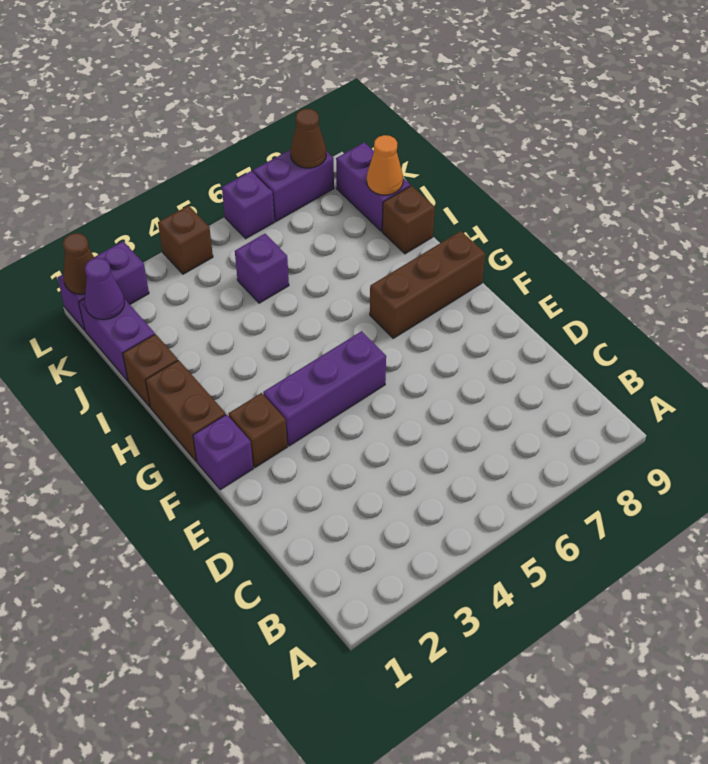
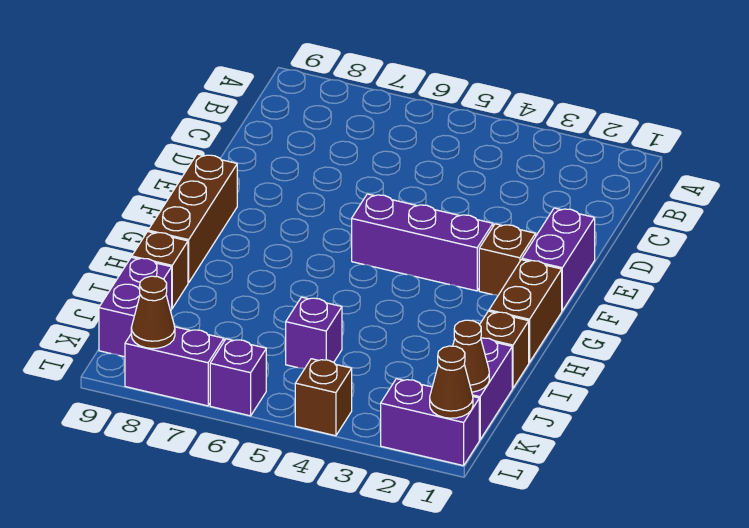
purple brick F1 level 1 -> purple brick E1:F1 level 1
brown brick G7:G9 level 1 -> brown brick F9:H9 level 1
orange cone J9 level 2 -> none
purple cone K1 level 2 -> brown cone K1 level 2

